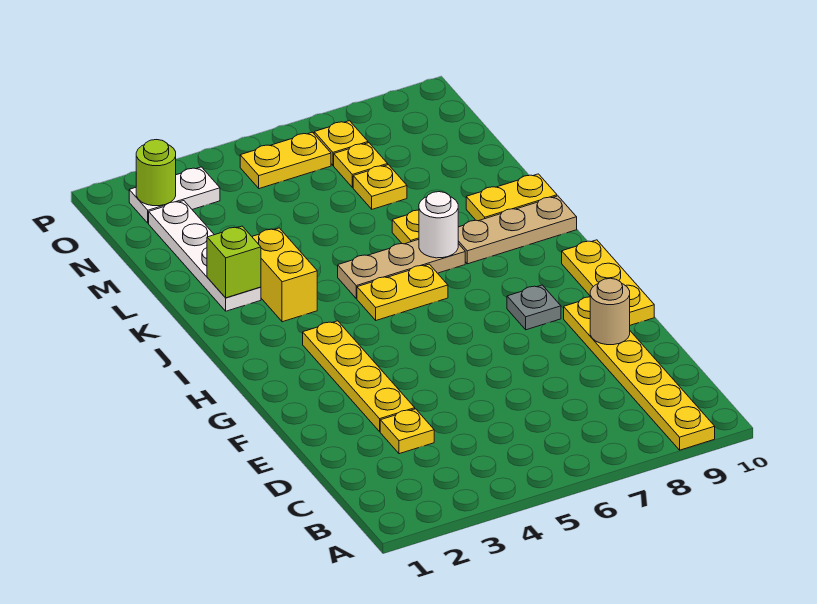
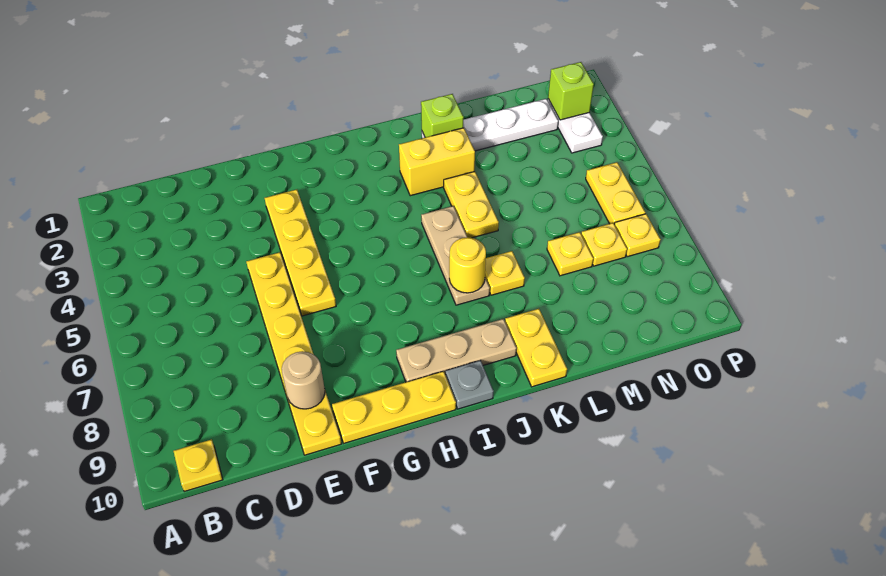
yellow plate A9:F9 level 1 -> yellow plate E5:E10 level 1
yellow plate D3 level 1 -> yellow plate B10 level 1
yellow plate E3:H3 level 1 -> yellow plate F3:F6 level 1
grey plate G8 level 1 -> grey plate I10 level 1
yellow plate I5:I6 level 1 -> yellow plate K4:K5 level 1
white round brick J7 level 2 -> yellow round brick J7 level 2
tan plate J8:J10 level 1 -> tan plate H9:J9 level 1
lime round brick O2 level 2 -> lime brick O2 level 2

